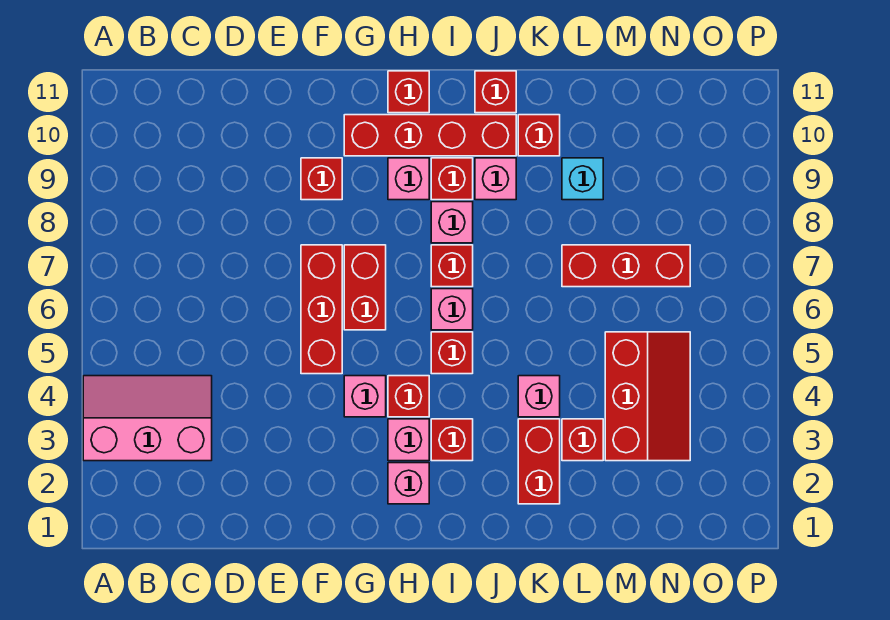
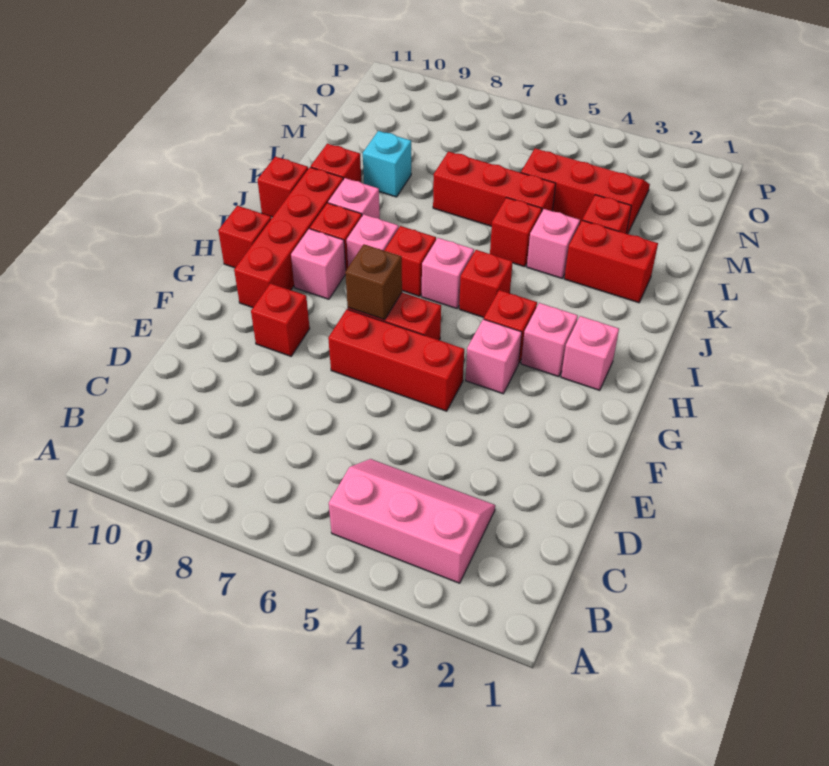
pink slope A3:C4 level 1 top 3 -> pink slope B3:C5 level 1 top B
none -> brown brick G7 level 2
red brick I3 level 1 -> red brick K5 level 1
red brick L7:N7 level 1 -> red brick L5:L7 level 1

